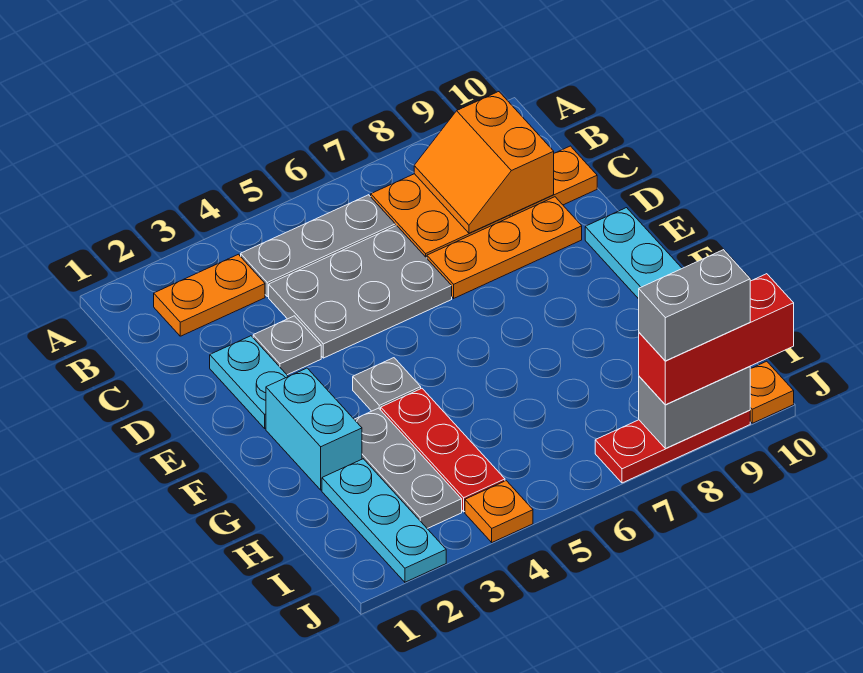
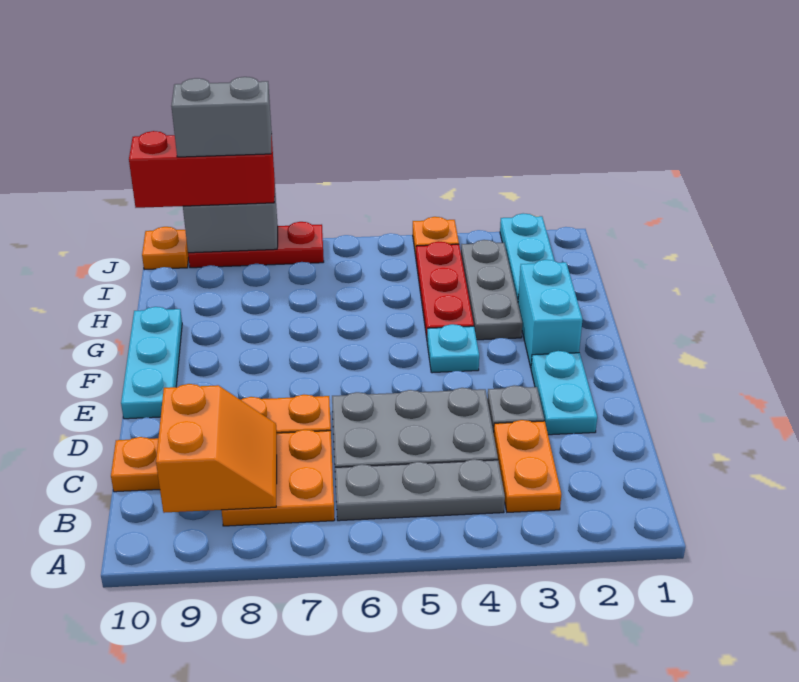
orange plate B2:B3 level 1 -> orange plate B3:C3 level 1
grey plate F4 level 1 -> cyan plate F4 level 1

